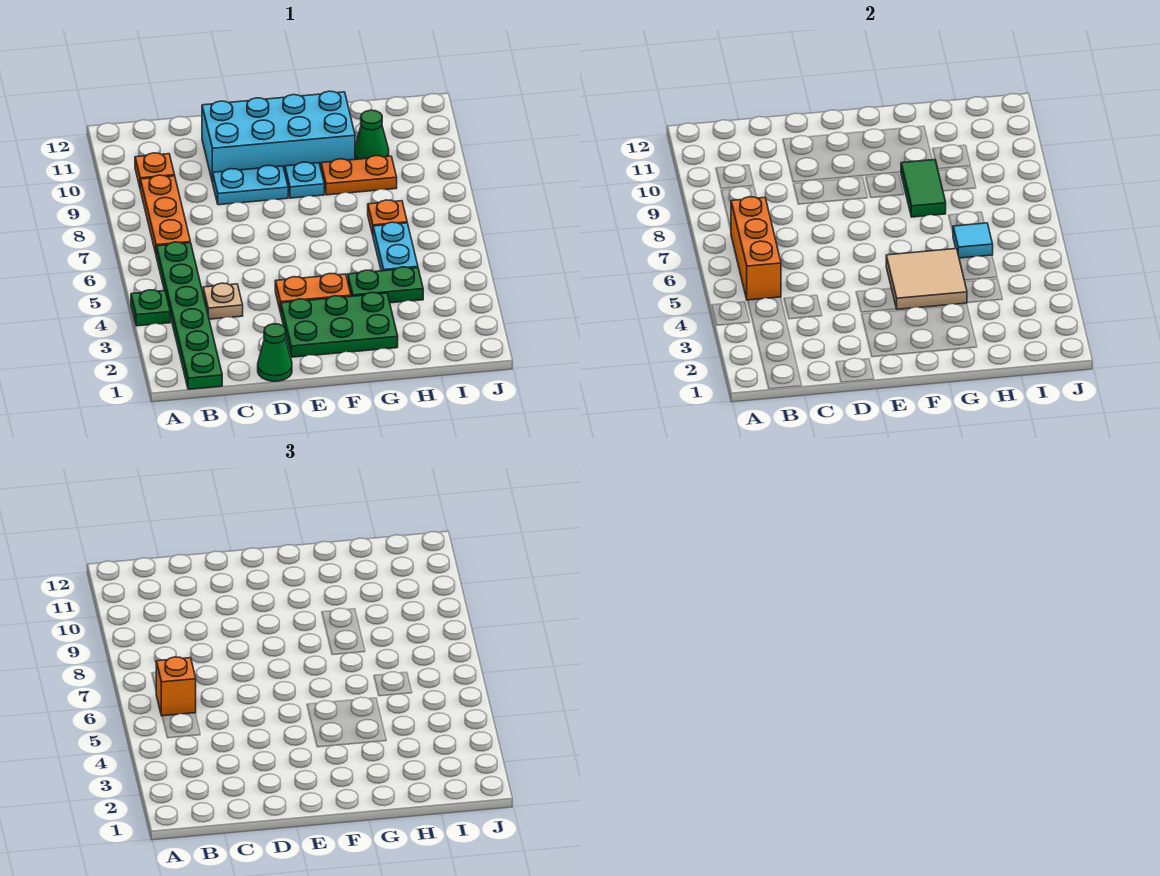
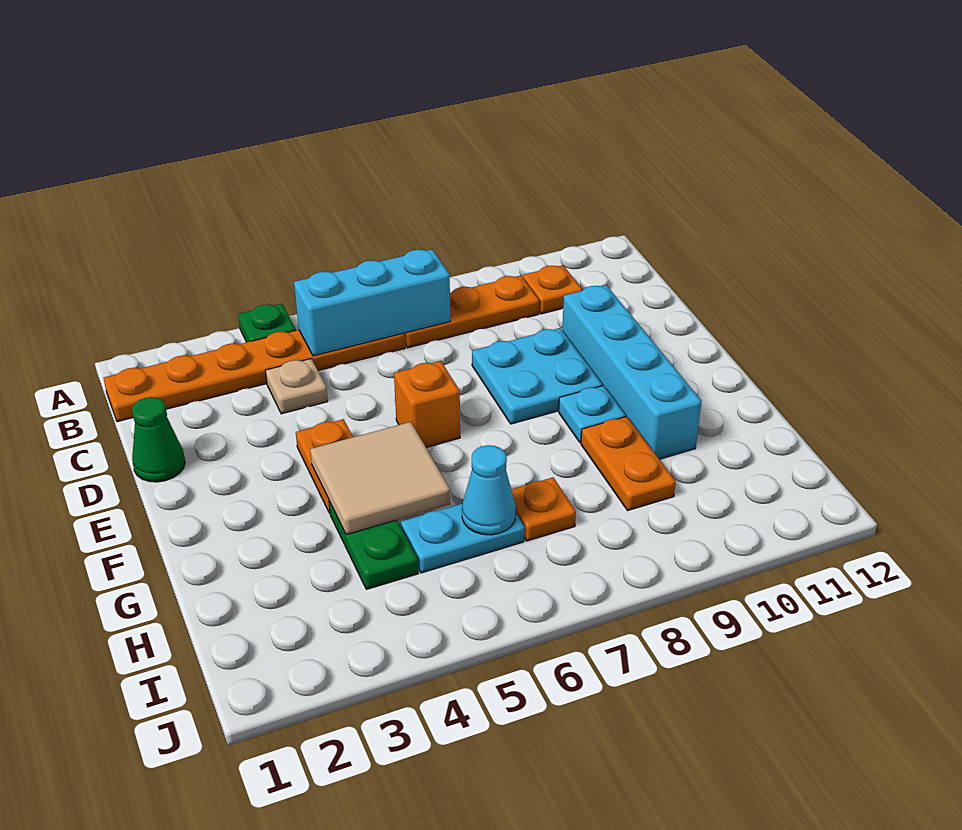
green plate B1:B6 level 1 -> orange plate B1:B6 level 1
orange brick B5:B7 level 2 -> cyan brick B5:B7 level 2
orange brick B6 level 3 -> orange brick E6 level 1
cyan plate D9:E9 level 1 -> cyan plate D8:E9 level 1
cyan brick D10:G11 level 1 -> cyan brick D10:G10 level 1
green plate E2:G3 level 1 -> none
green tile G8:G9 level 2 -> none
cyan tile H6 level 2 -> cyan cone H6 level 2
green cone H10 level 1 -> none

